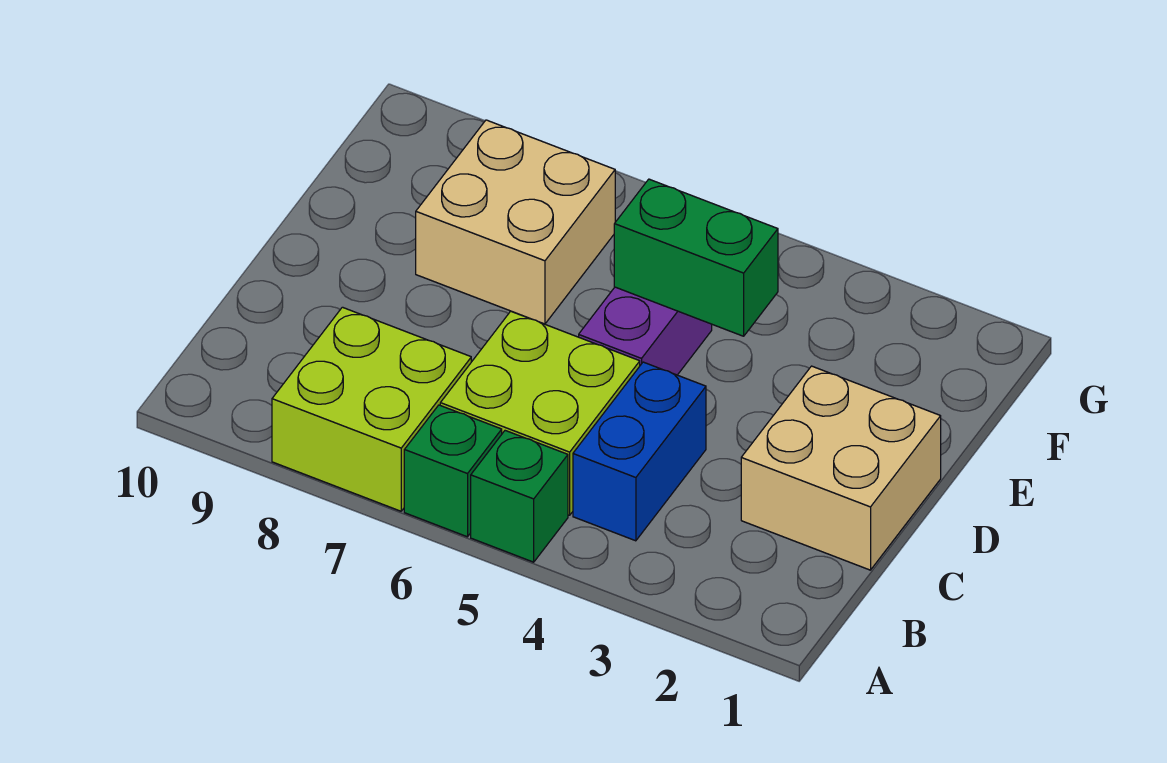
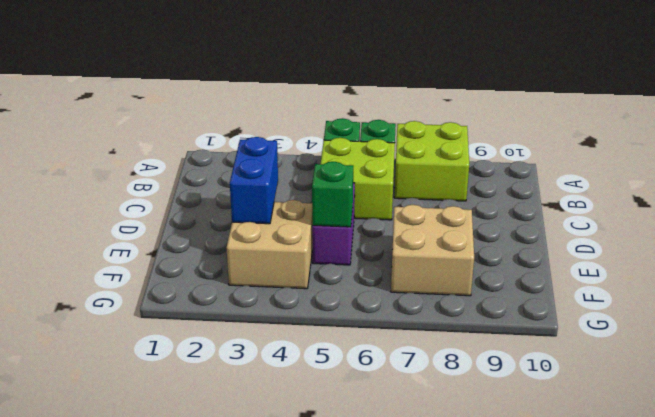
blue brick B4:C4 level 1 -> blue brick D3:E3 level 2
tan brick C1:D2 level 1 -> tan brick E3:F4 level 1
green brick E4:E5 level 2 -> green brick E5 level 2

